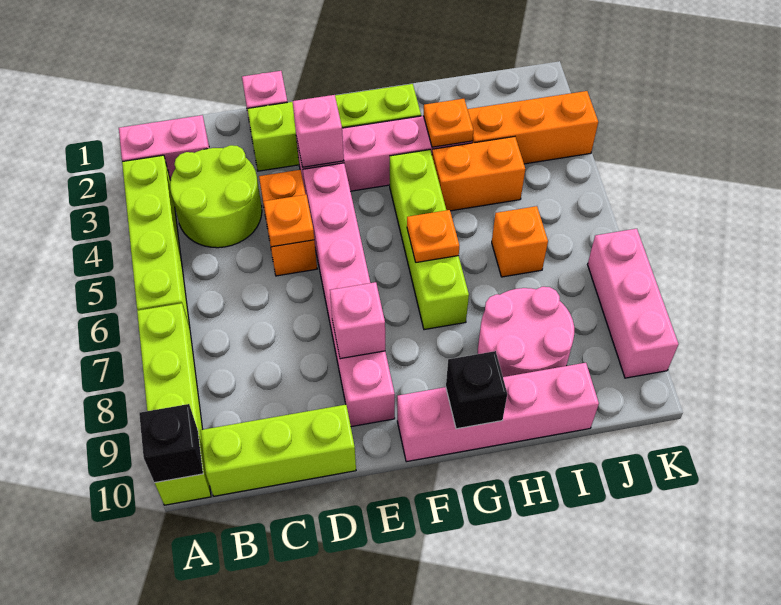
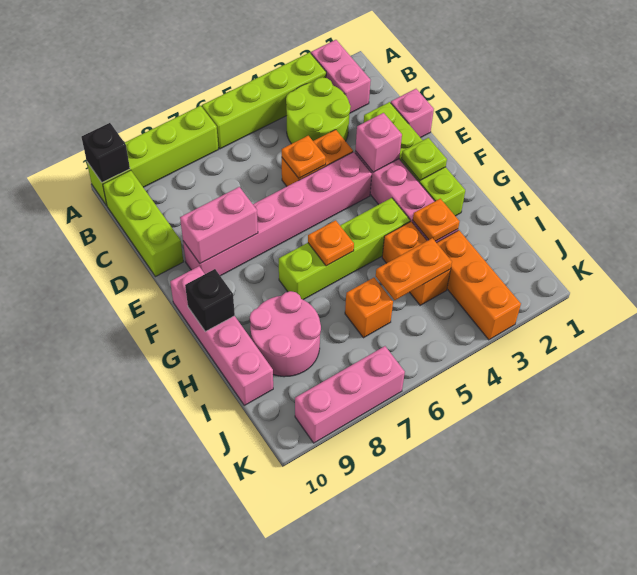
pink brick E8 level 2 -> pink brick E8:E9 level 2
none -> lime plate F2 level 2
none -> orange plate I4:I5 level 2

